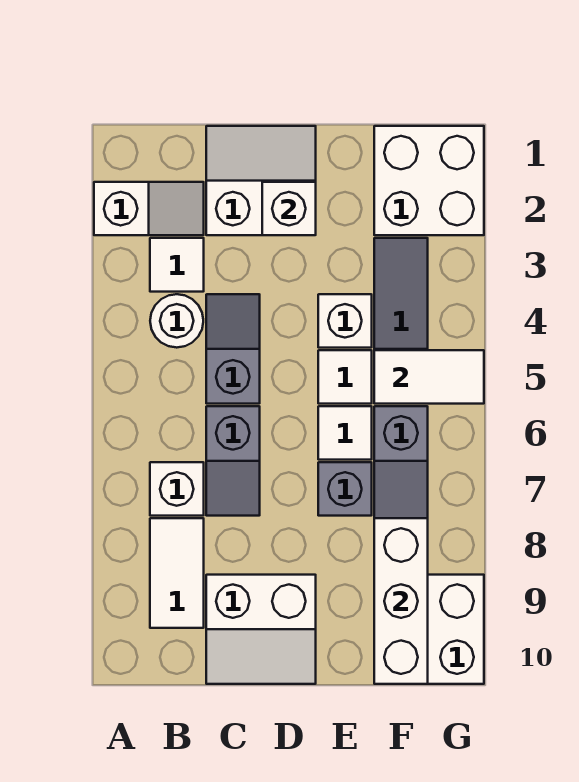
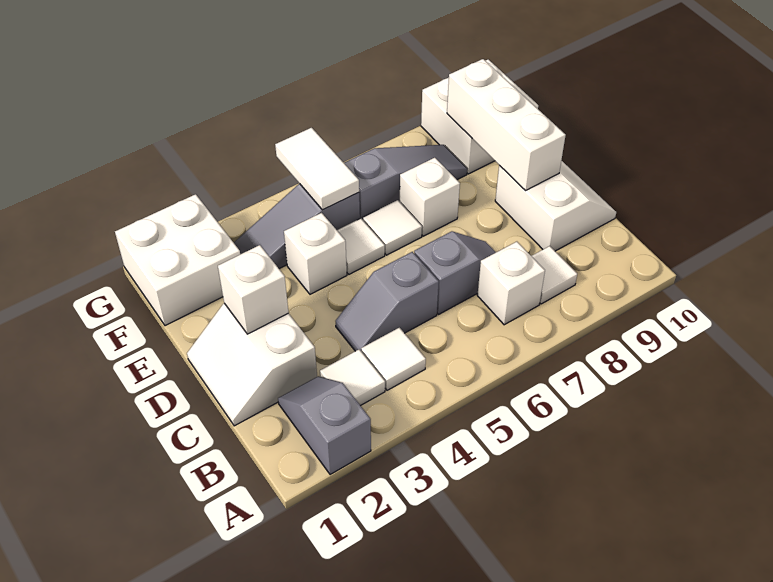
white slope A2:B2 level 1 top A -> grey slope A2:B2 level 1 top A
white round brick B4 level 1 -> white tile B4 level 1
white tile B8:B9 level 1 -> white tile B8 level 1
grey brick E7 level 1 -> white brick E7 level 1
white brick F8:F10 level 2 -> white brick D9:F9 level 2

